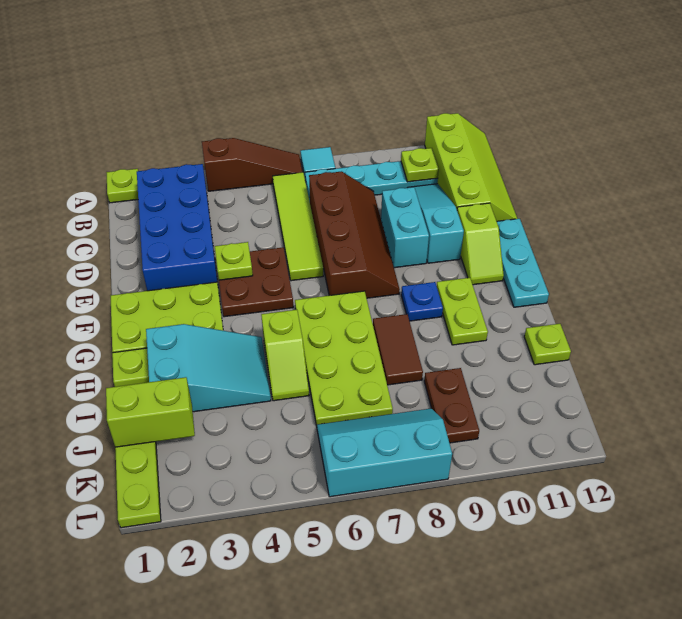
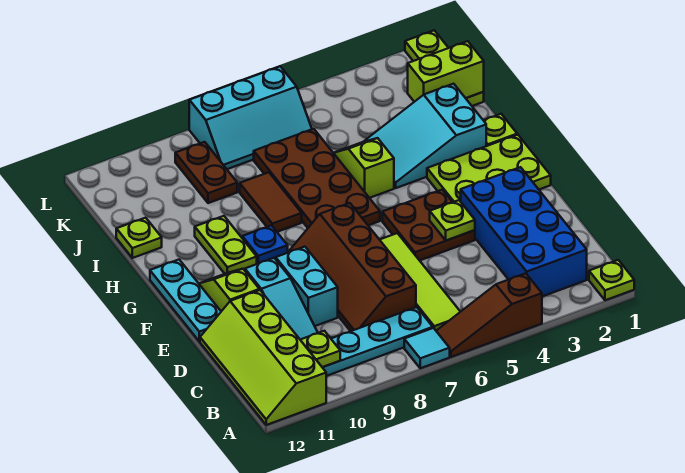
lime plate G6:J7 level 1 -> brown plate G6:J7 level 1

